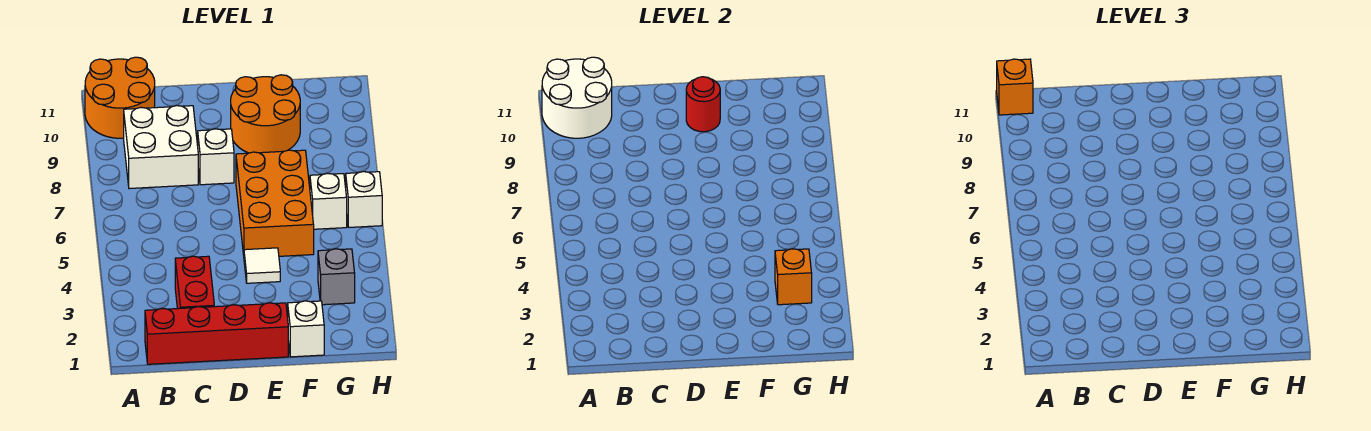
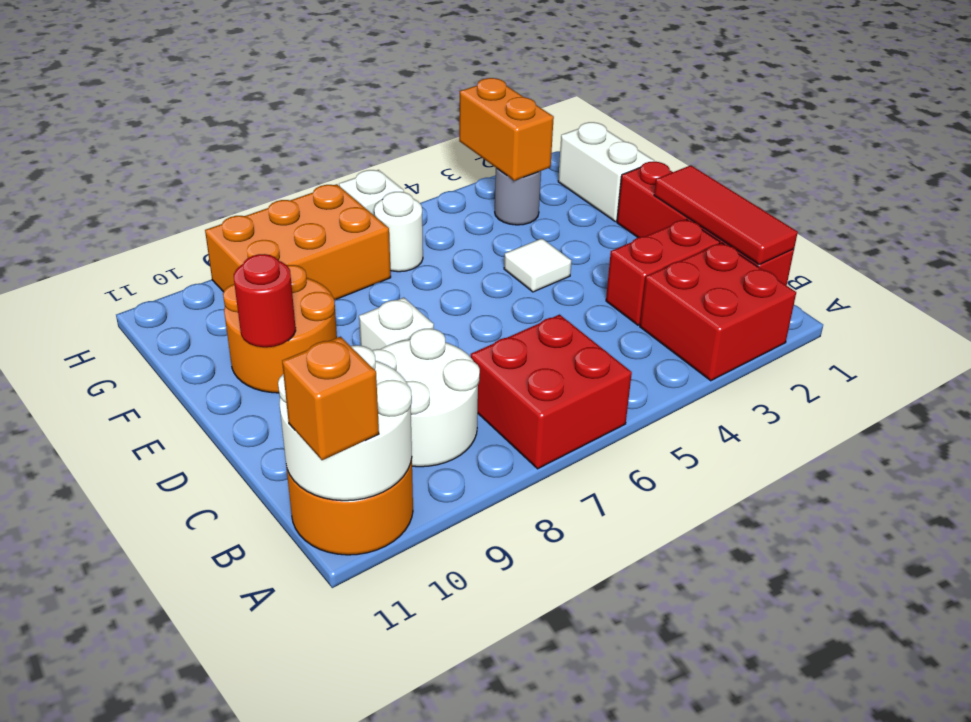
none -> red brick A2:B3 level 1
none -> red brick A6:B7 level 1
none -> red tile B1:D1 level 2
white brick B8:C9 level 1 -> white round brick B8:C9 level 1
orange brick E5:F7 level 1 -> orange brick G7:H9 level 1
white brick F1 level 1 -> white brick F1:G1 level 1
grey brick G3 level 1 -> grey round brick G3 level 1
orange brick G3 level 2 -> orange brick G3:H3 level 2
white brick G6 level 1 -> white round brick G6 level 1

